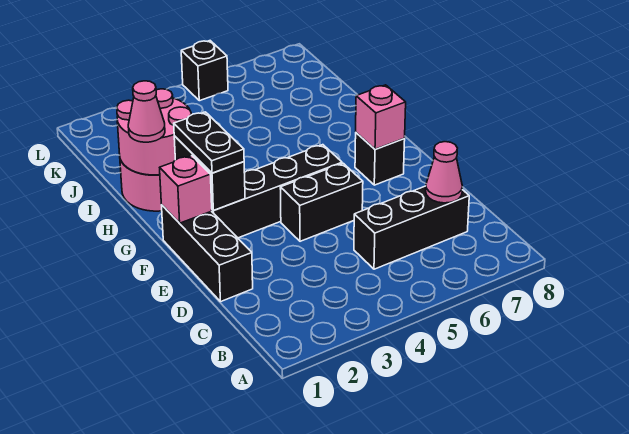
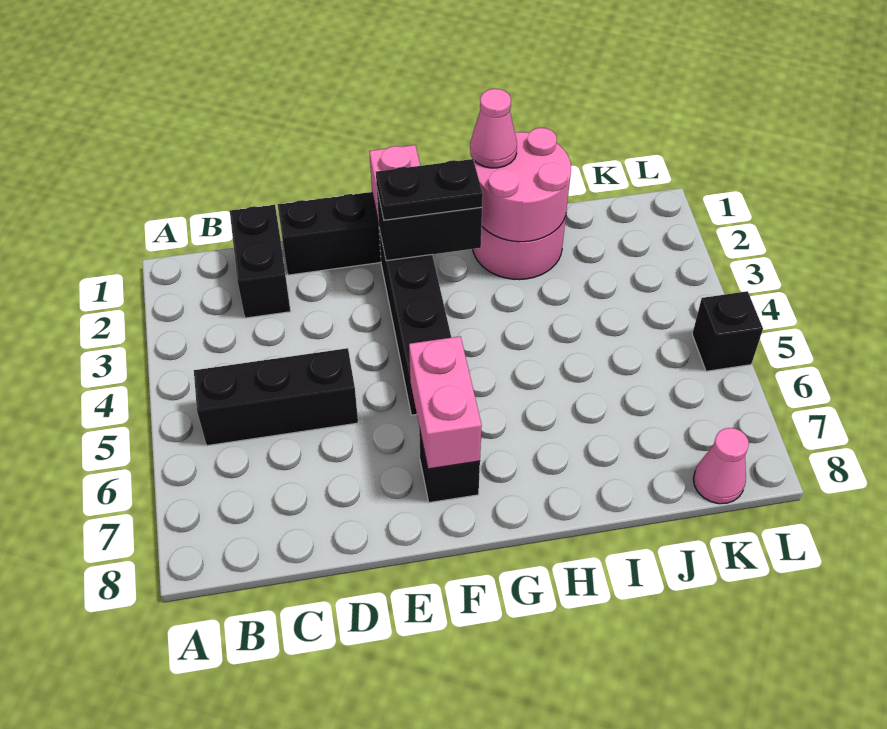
black brick C5:C7 level 1 -> black brick B5:D5 level 1
pink cone C7 level 2 -> pink cone K8 level 1
black brick E4:E5 level 1 -> black brick C1:C2 level 1
pink brick F7 level 2 -> pink brick F6:F7 level 2

